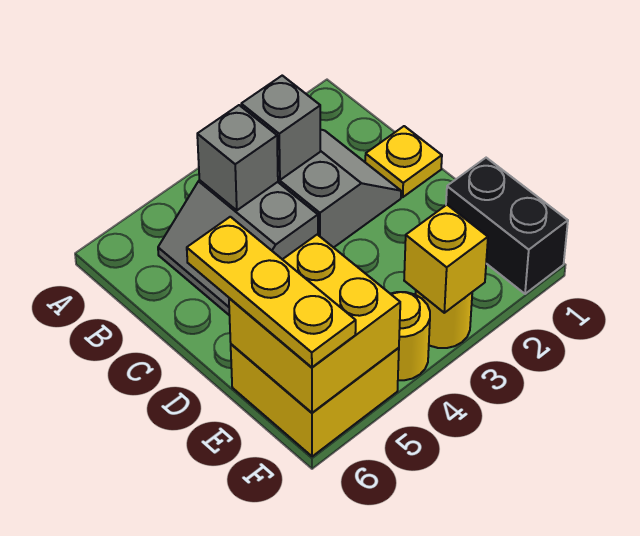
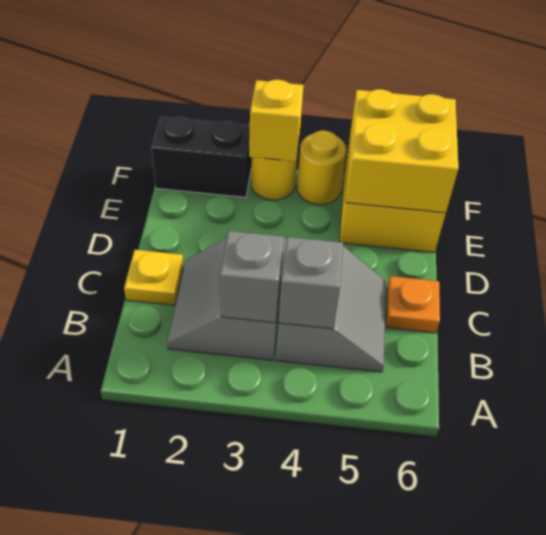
none -> orange plate C6 level 1
yellow plate D6:F6 level 3 -> none
black brick E1:F1 level 1 -> black brick F1:F2 level 1

